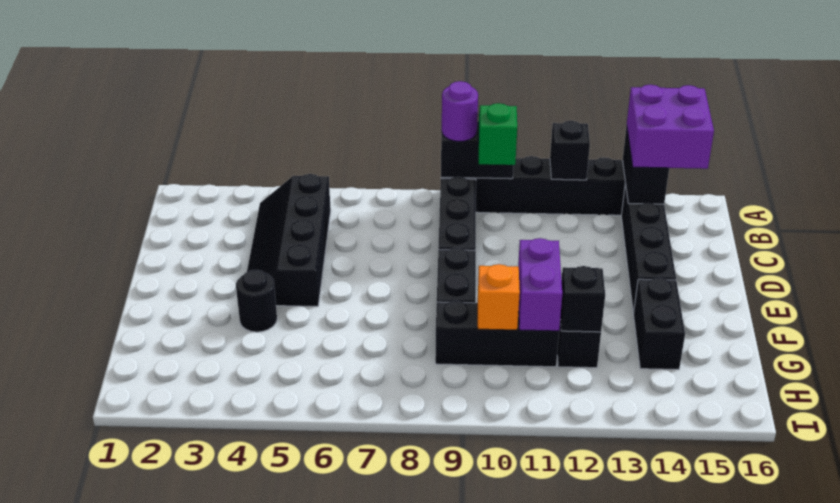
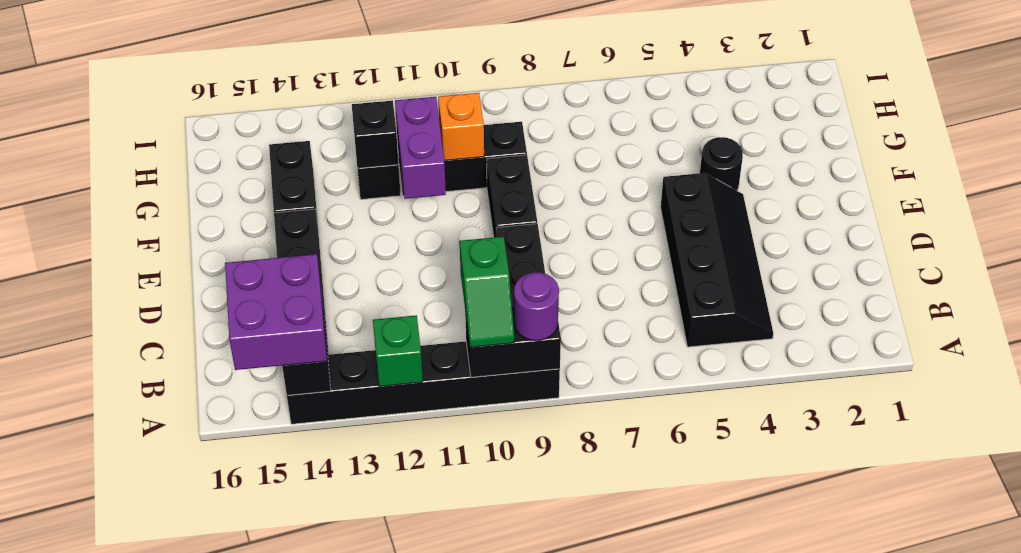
black brick A12 level 2 -> green brick A12 level 2

